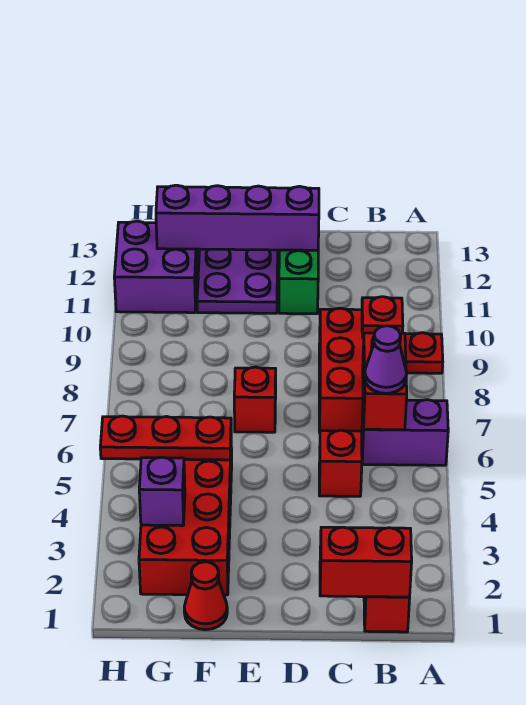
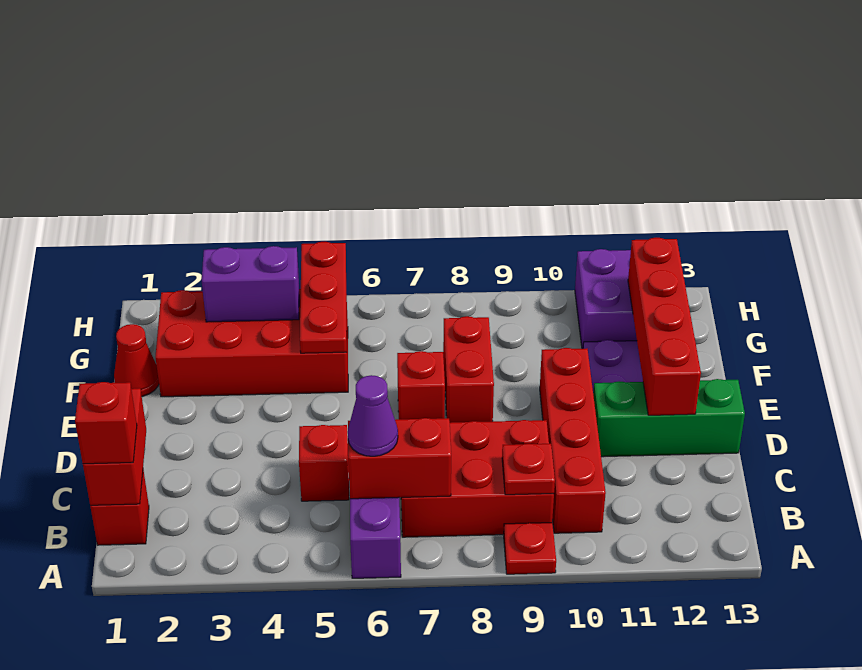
none -> red brick B1 level 3
none -> red brick B10:E10 level 1
purple brick D12:G12 level 2 -> red brick D12:G12 level 2
none -> red brick E8:F8 level 1
purple brick G3 level 2 -> purple brick G3:G4 level 2

